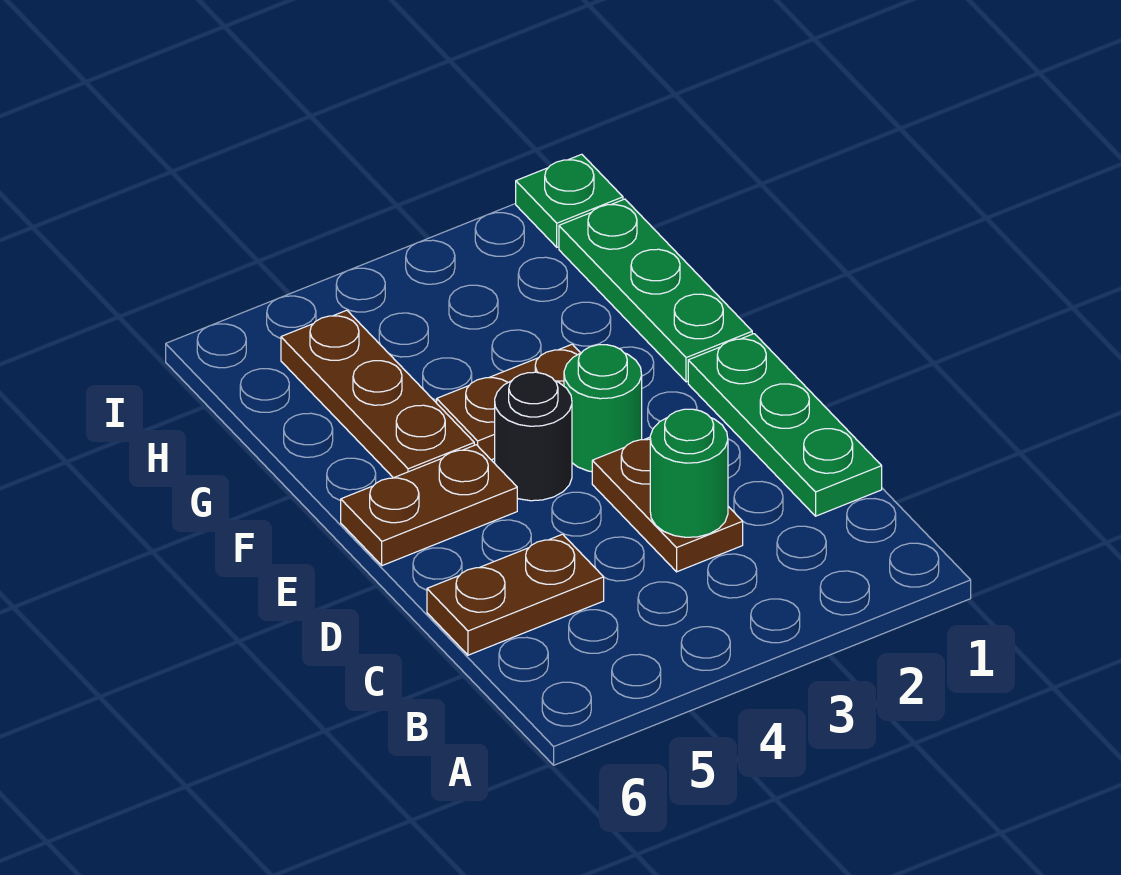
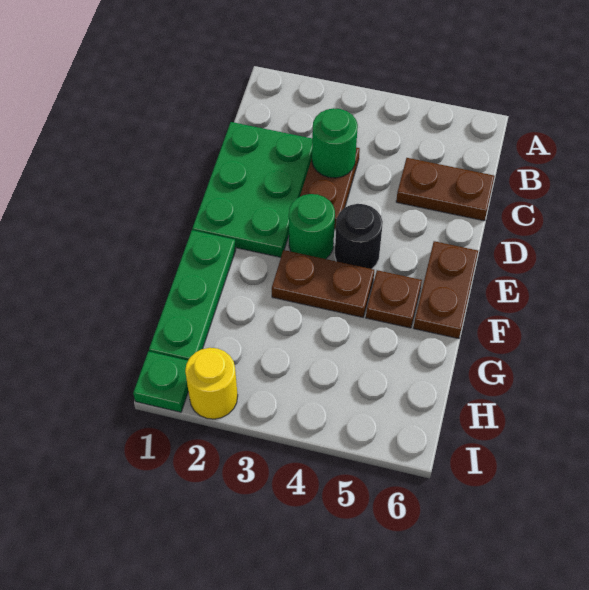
green plate C1:E1 level 1 -> green plate C1:E2 level 1
brown plate E5:E6 level 1 -> brown plate E6:F6 level 1
brown plate F5:H5 level 1 -> brown plate F5 level 1
none -> yellow round brick I2 level 1

